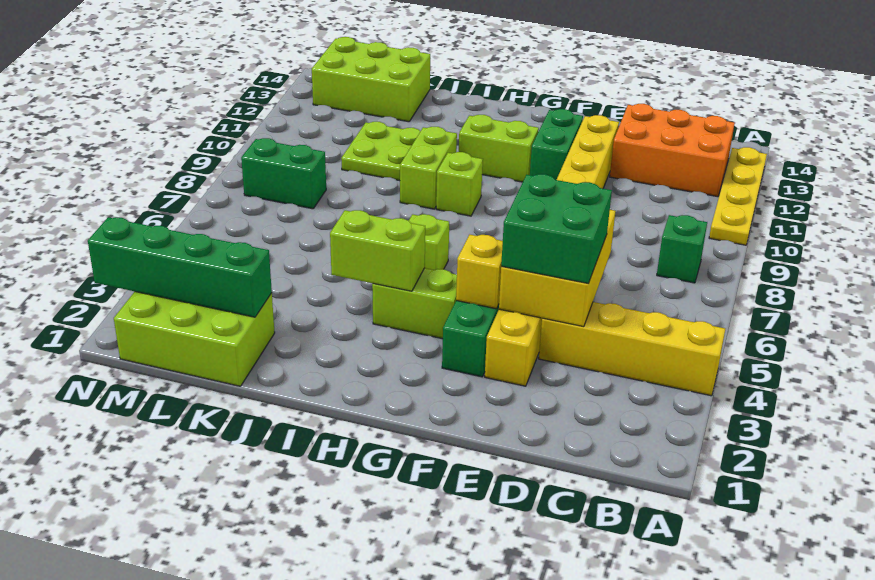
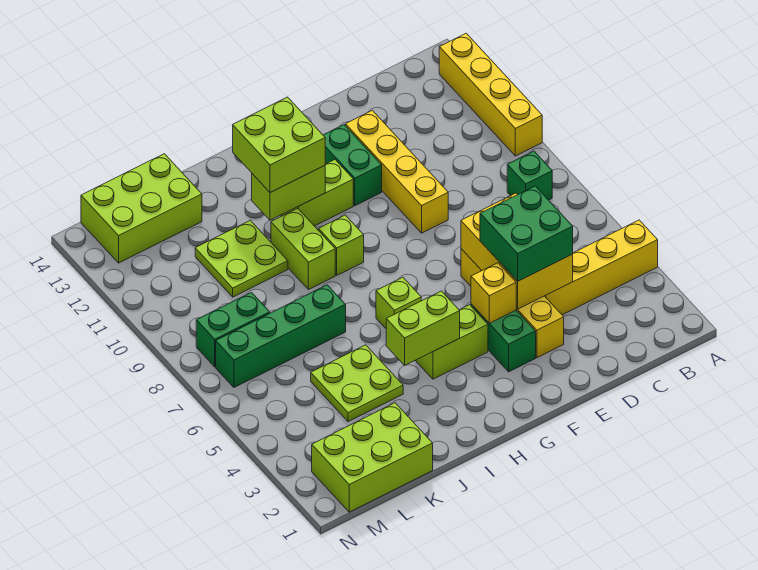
yellow plate A10:A13 level 1 -> yellow brick A10:A13 level 1
orange brick B12:D13 level 1 -> none
none -> lime brick H11:I11 level 2
none -> lime brick H11:I12 level 3
none -> lime plate J4:K5 level 1
green brick K2:N2 level 2 -> green brick J7:M7 level 1

